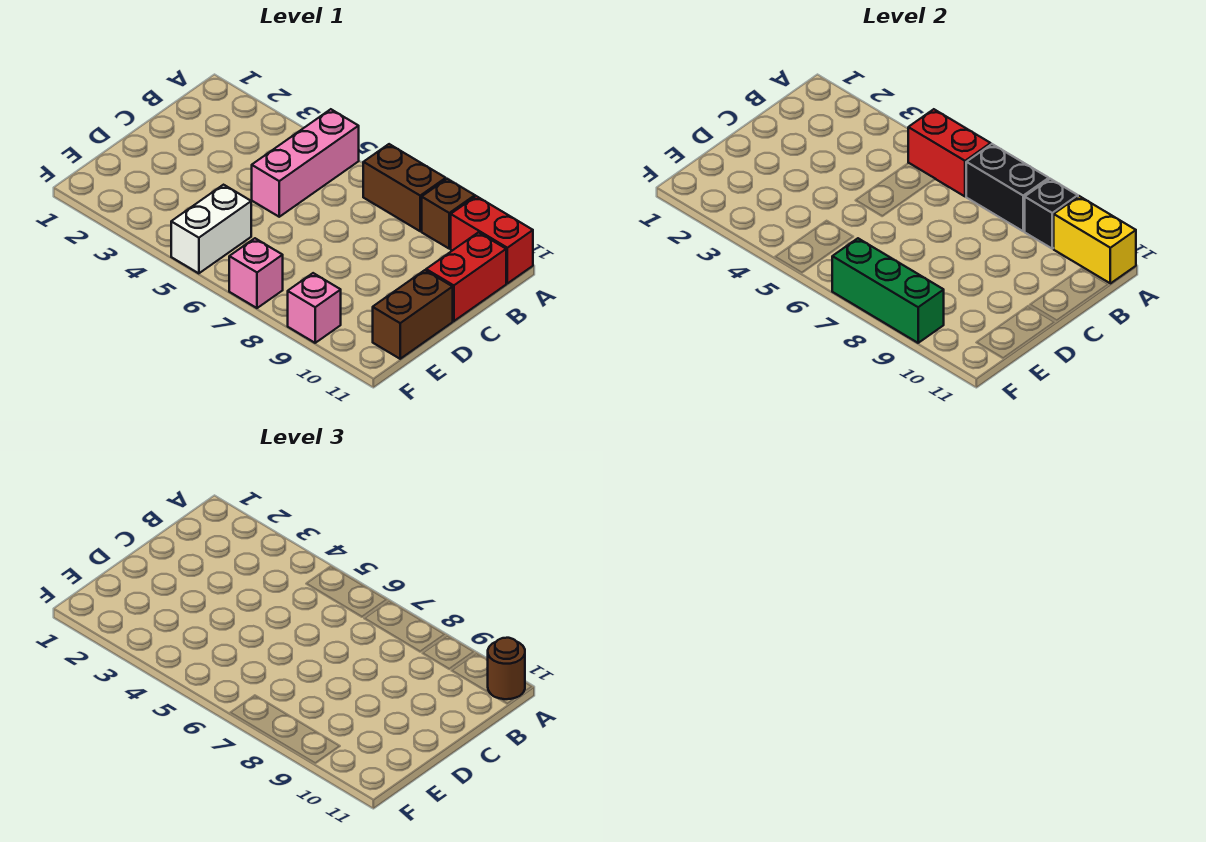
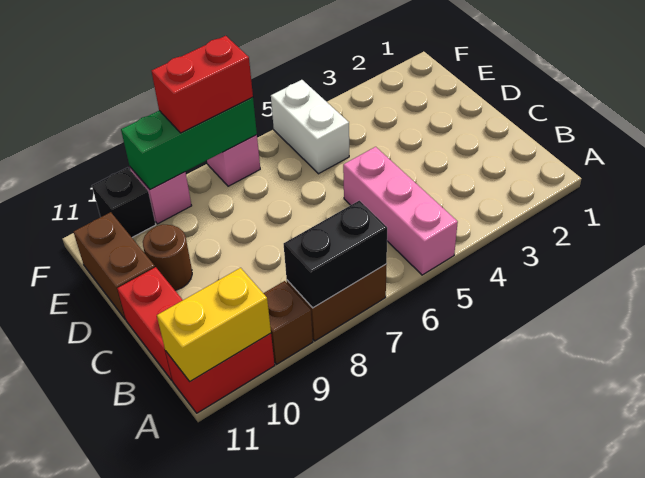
red brick A5:A6 level 2 -> red brick F7:F8 level 3
black brick A9 level 2 -> black brick F10 level 1
brown round brick A11 level 3 -> brown round brick D10 level 1

